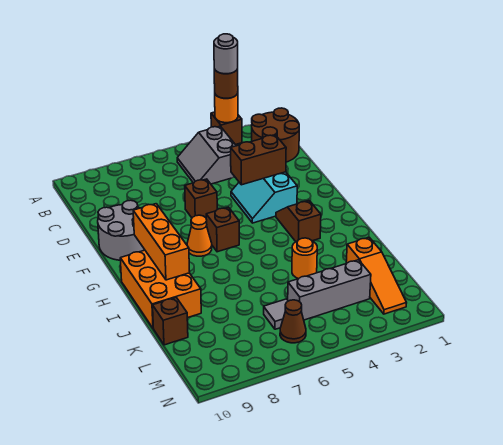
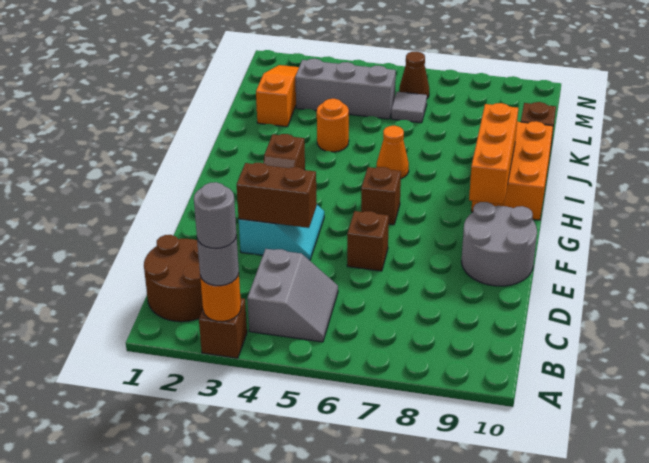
brown round brick A3 level 3 -> grey round brick A3 level 3
orange cone G7 level 1 -> orange cone I6 level 1

